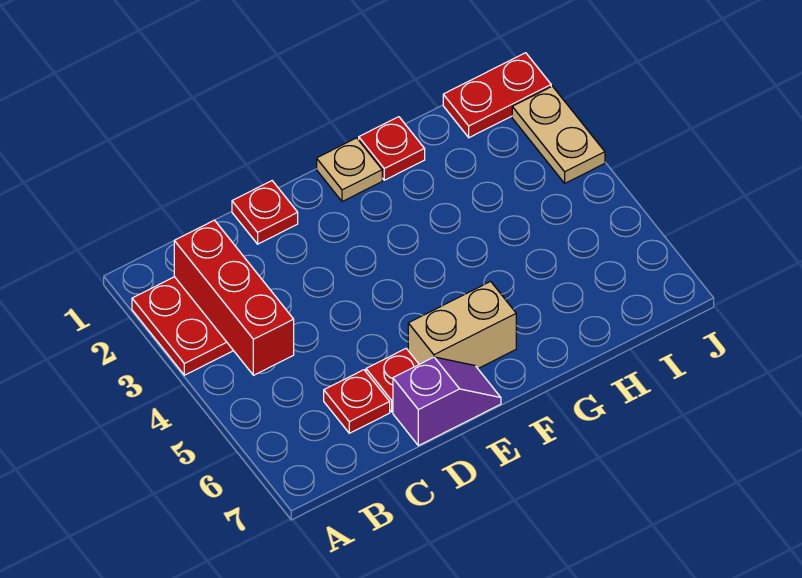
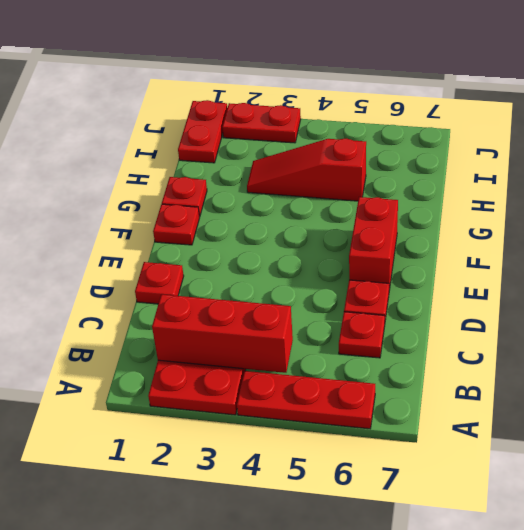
none -> red plate A4:A6 level 1
purple slope D7:E7 level 1 top D -> none
tan brick E6:F6 level 1 -> red brick E6:F6 level 1
tan plate F1 level 1 -> red plate F1 level 1
none -> red slope H3:H5 level 1 top 5
tan plate J2:J3 level 1 -> red plate J2:J3 level 1

